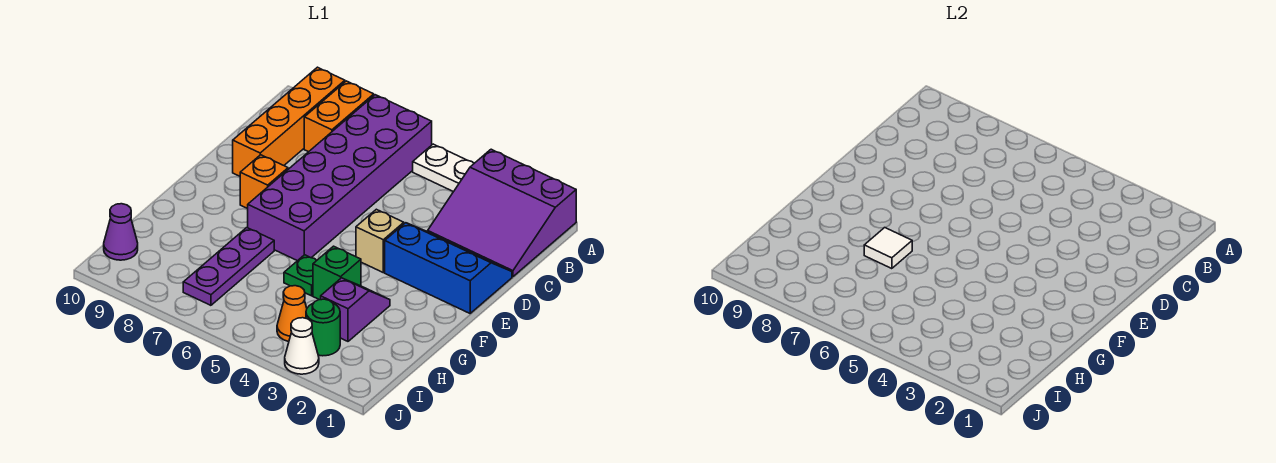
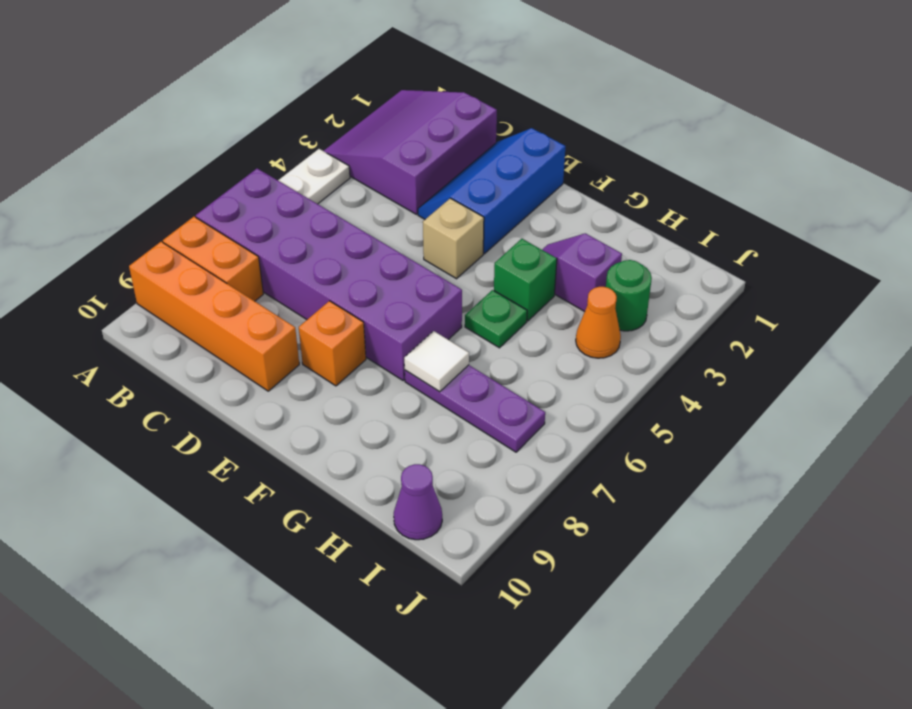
purple slope A1:C3 level 1 top A -> purple slope A1:C3 level 1 top C
white cone J3 level 1 -> none

